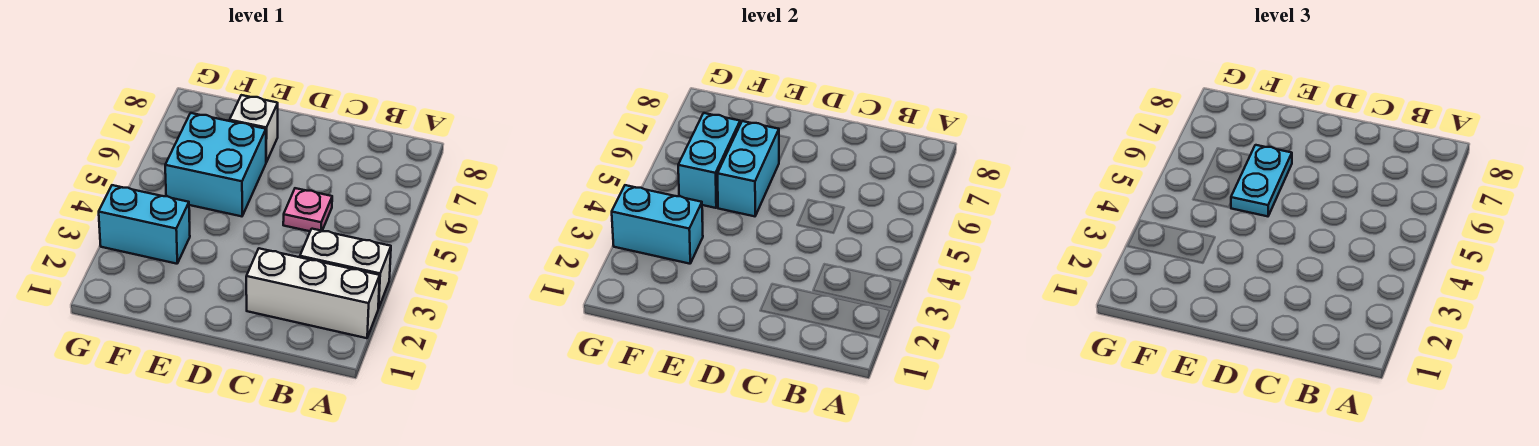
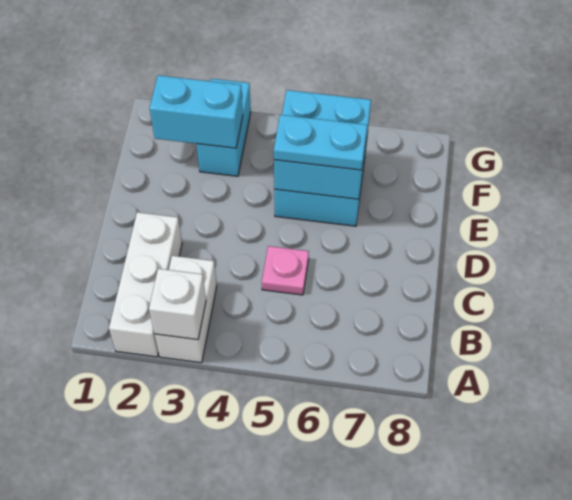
white brick E7 level 1 -> white brick A3 level 2
cyan brick F3:G3 level 2 -> cyan brick F2:F3 level 2

